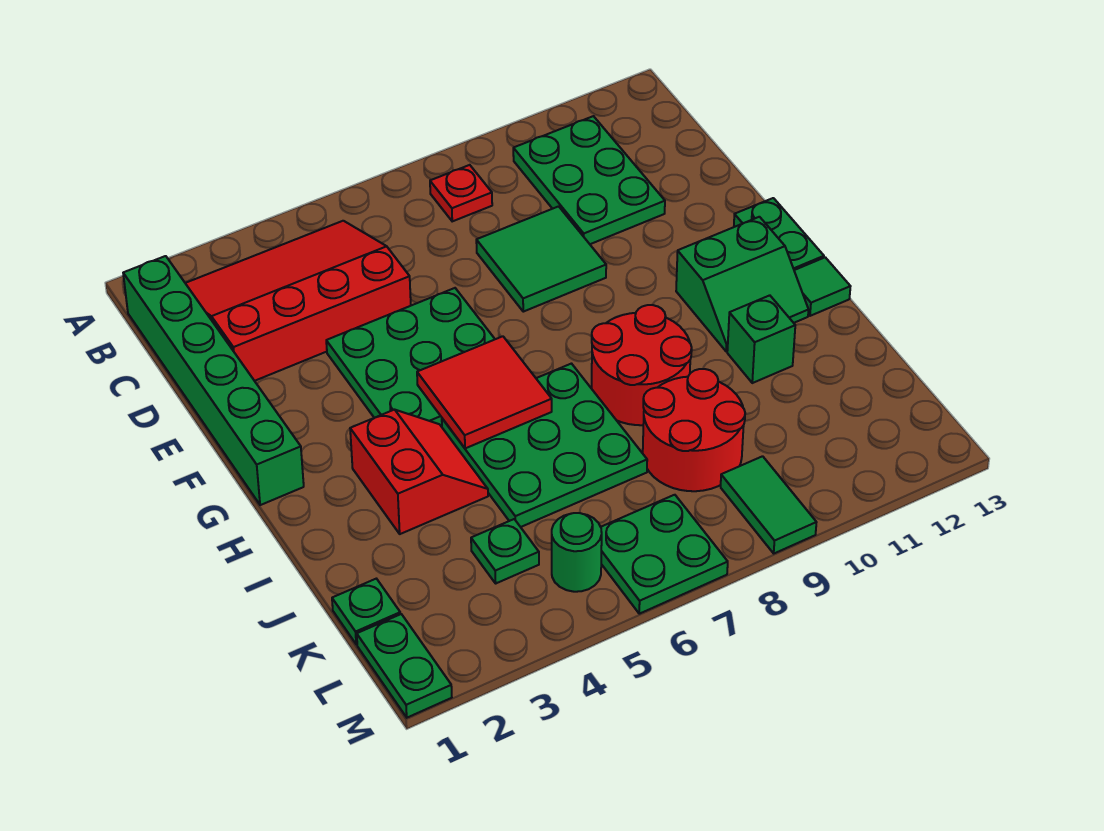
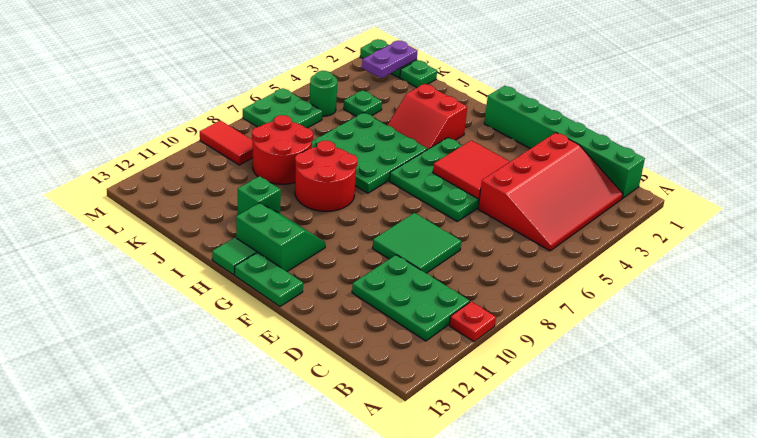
red plate B8 level 1 -> red plate A10 level 1
red tile G5:H6 level 2 -> red tile E4:F5 level 2
green slope G11:H12 level 1 top G -> green slope G11:H12 level 1 top 12
none -> purple plate L1:L2 level 2
green tile L9:M9 level 1 -> red tile L9:M9 level 1

